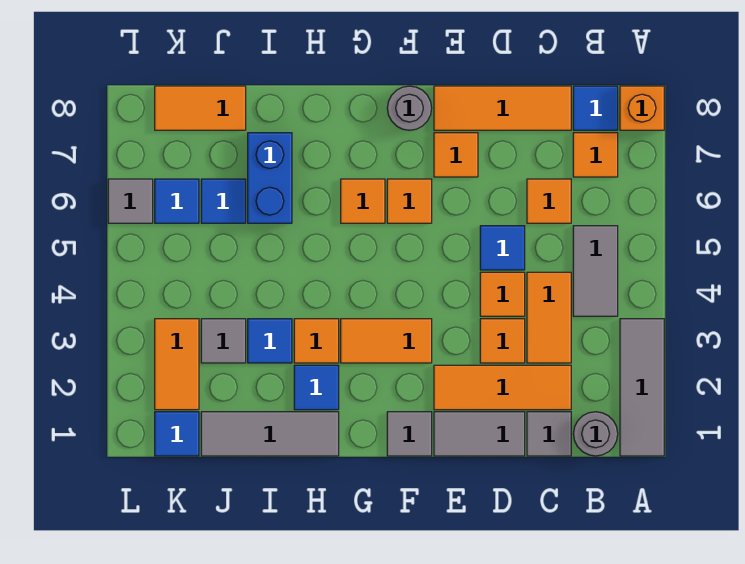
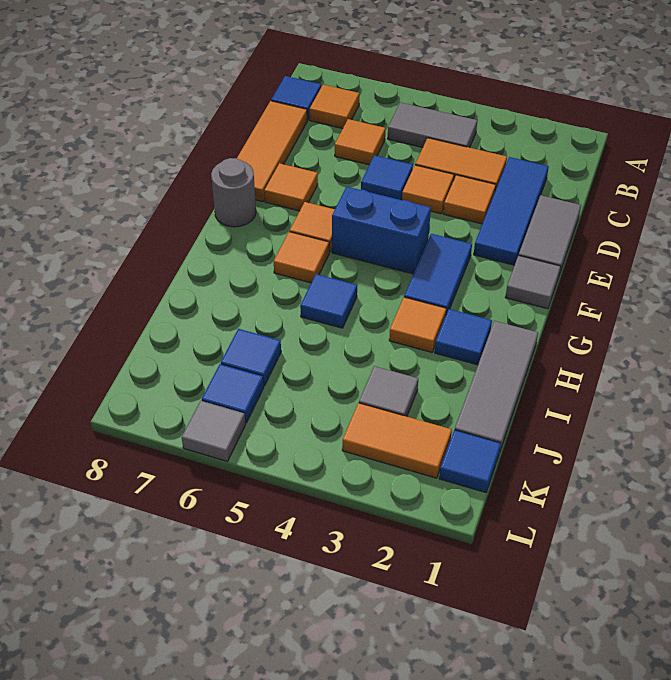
grey tile A1:A3 level 1 -> none
orange brick A8 level 1 -> none
grey round brick B1 level 1 -> none
grey tile C1 level 1 -> none
orange tile C2:E2 level 1 -> blue tile C2:E2 level 1
orange tile F3:G3 level 1 -> blue tile F3:G3 level 1
blue tile I3 level 1 -> blue tile H5 level 1
blue brick I6:I7 level 1 -> blue brick F4:F5 level 1
orange tile J8:K8 level 1 -> none

